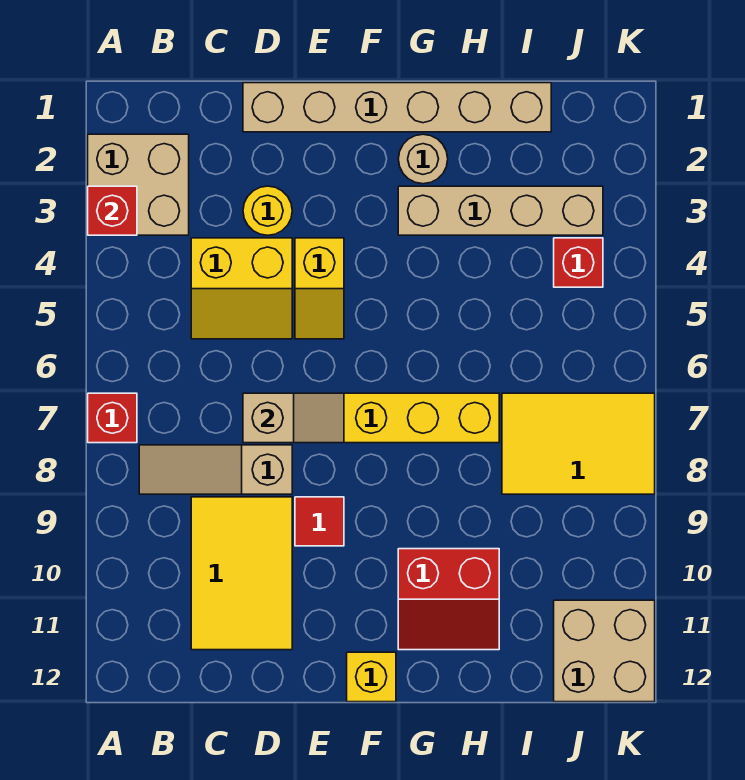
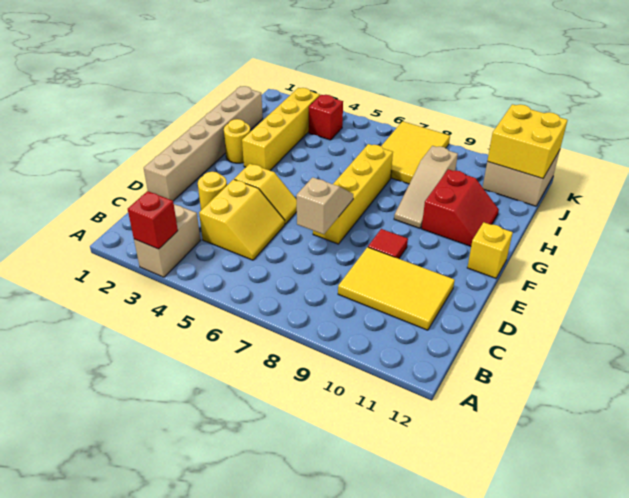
tan brick A2:B3 level 1 -> tan brick A3:B3 level 1
red brick A7 level 1 -> none
tan slope B8:D8 level 1 top D -> tan slope G9:I9 level 1 top I
tan round brick G2 level 1 -> yellow round brick G2 level 1
tan brick G3:J3 level 1 -> yellow brick G3:J3 level 1
none -> yellow brick J11:K12 level 2

